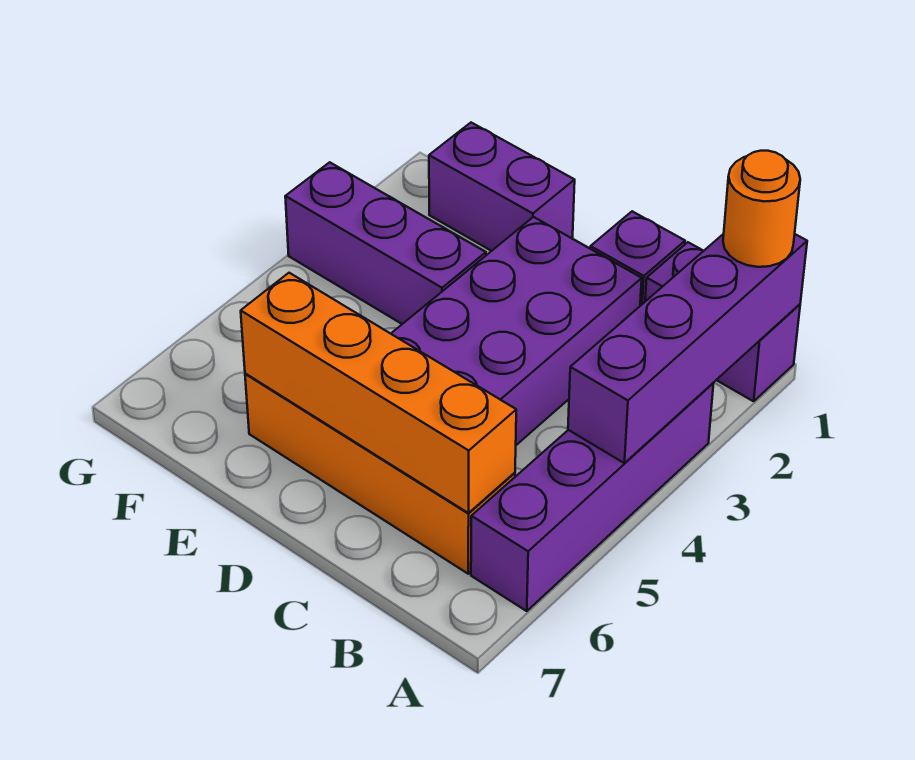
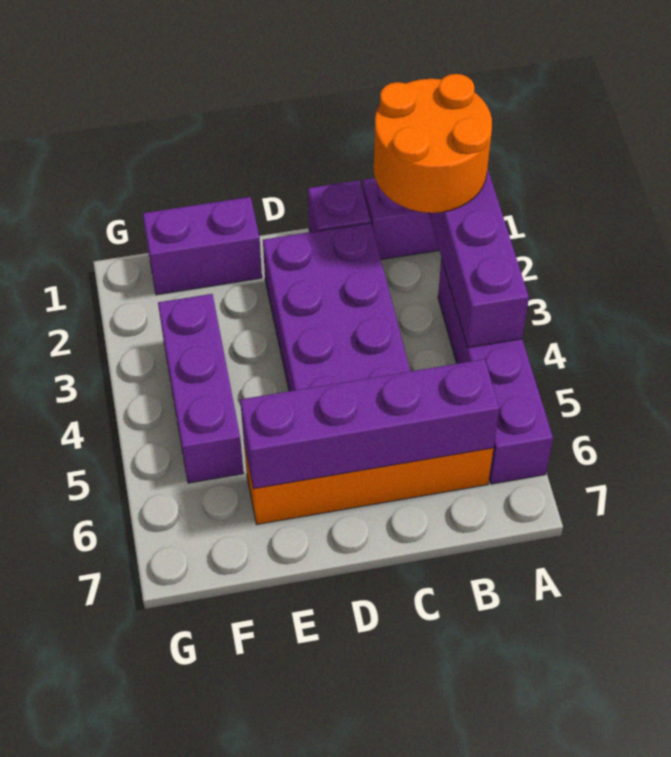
orange round brick A1 level 3 -> orange round brick A1:B2 level 3
orange brick B6:E6 level 2 -> purple brick B6:E6 level 2
purple brick E3:G3 level 1 -> purple brick F3:F5 level 1

